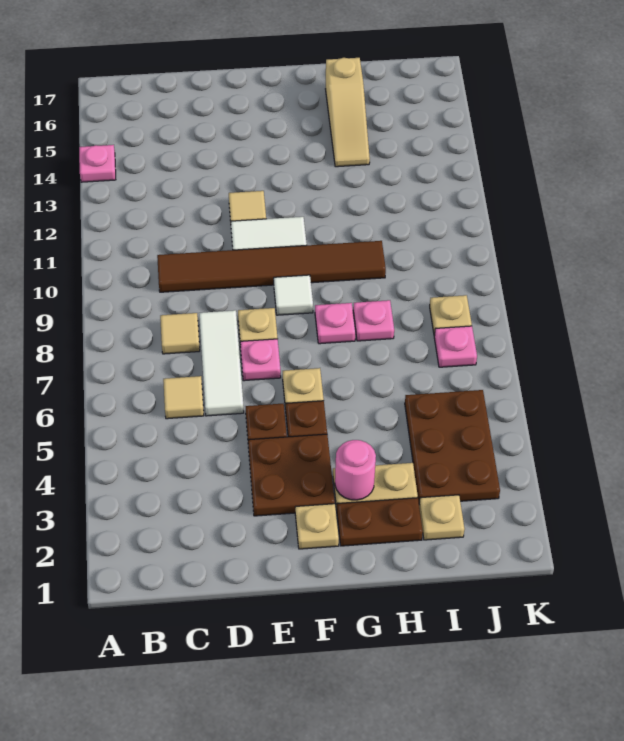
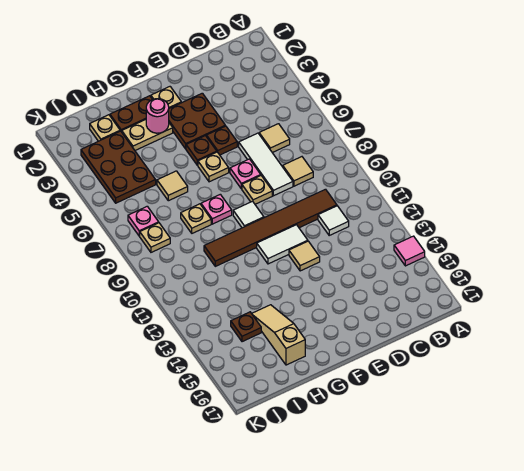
pink plate A14 level 1 -> pink tile A14 level 1
none -> white tile C11 level 1
none -> tan tile H6 level 1
pink plate H8 level 1 -> tan plate H8 level 1
none -> brown plate I14 level 1

